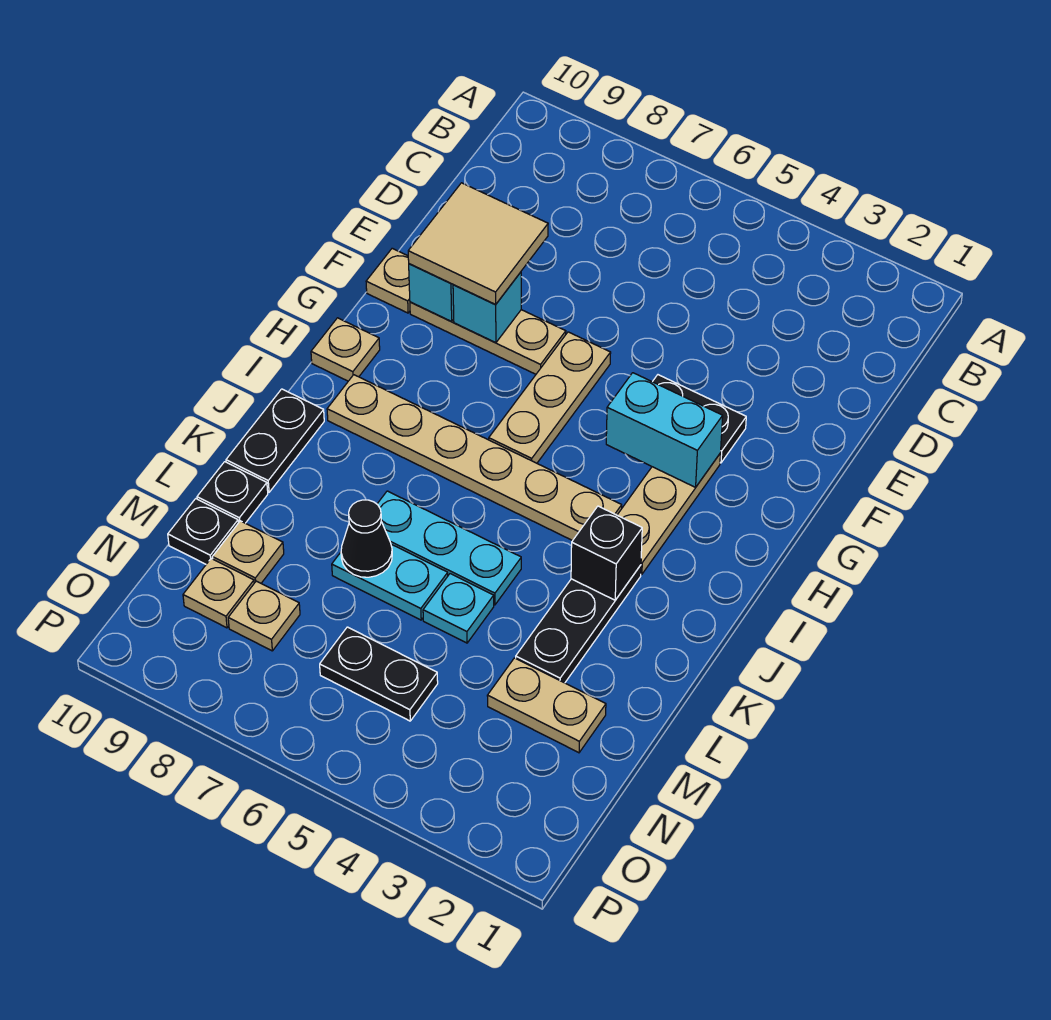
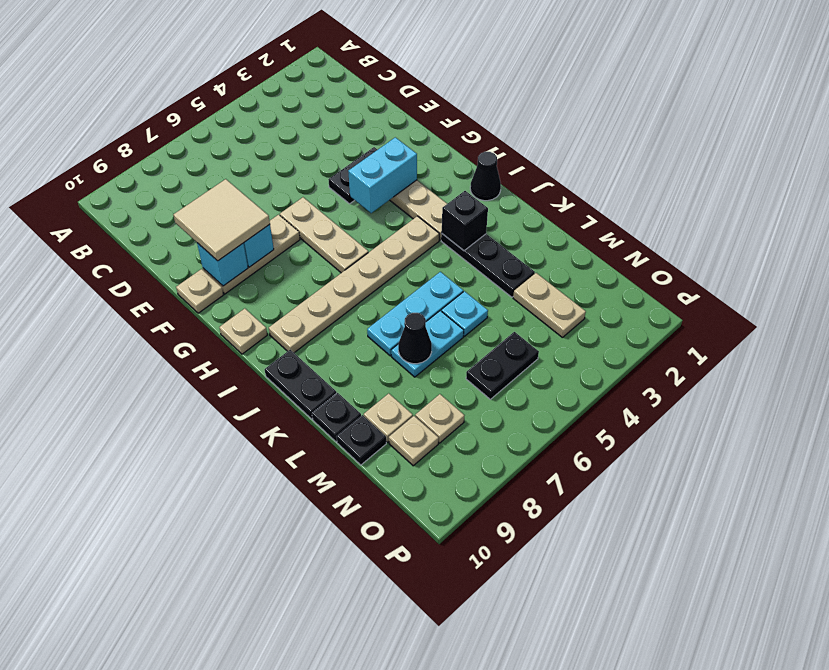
none -> black cone I1 level 1
tan plate M2:M3 level 1 -> tan plate M3:N3 level 1

